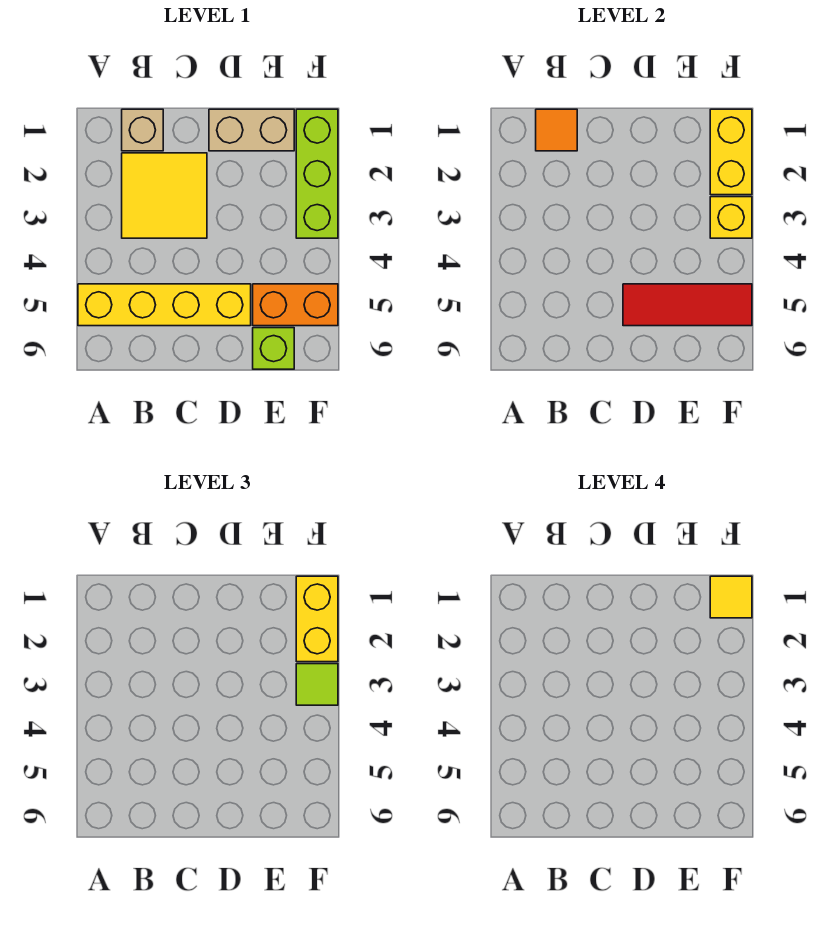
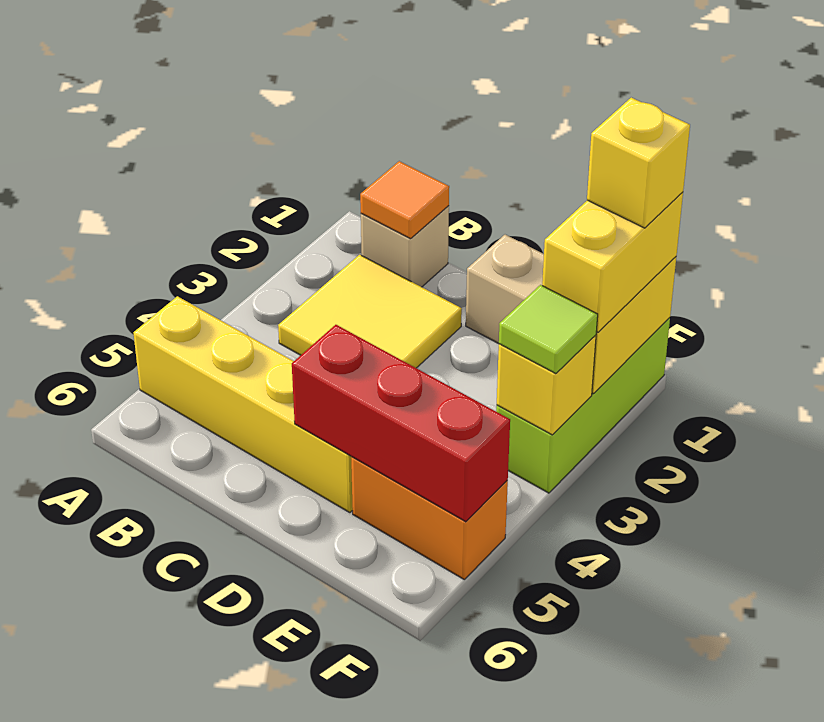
red tile D5:F5 level 2 -> red brick D5:F5 level 2
lime brick E6 level 1 -> none
yellow tile F1 level 4 -> yellow brick F1 level 4

